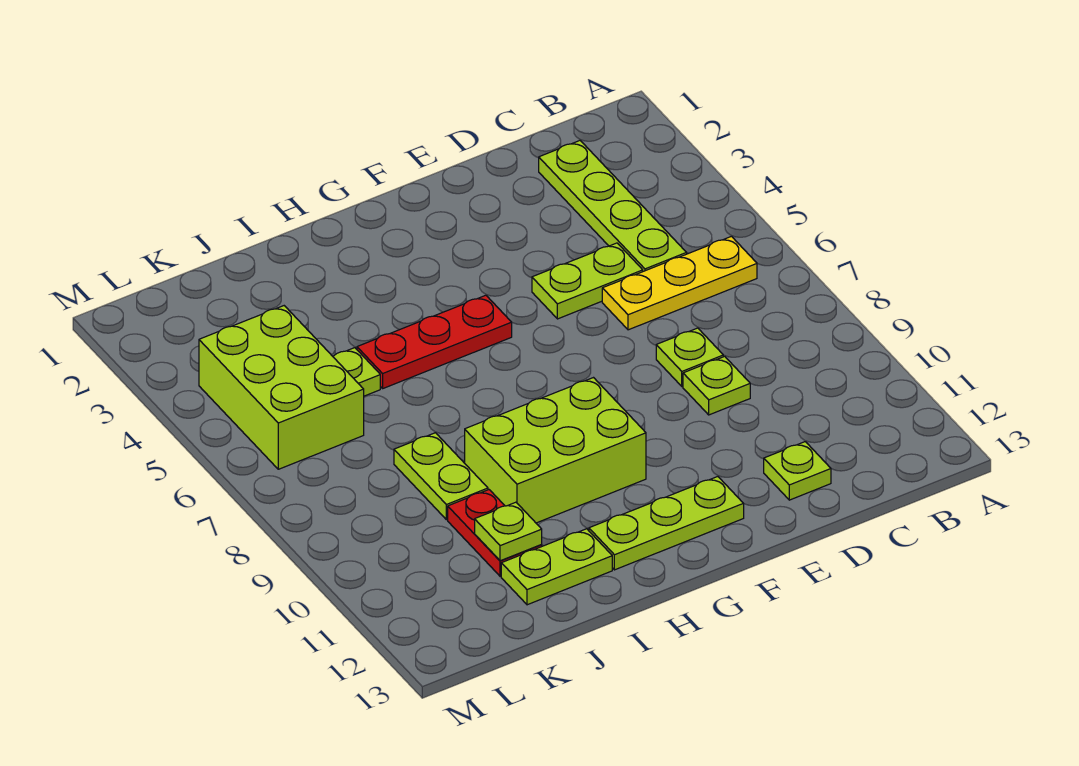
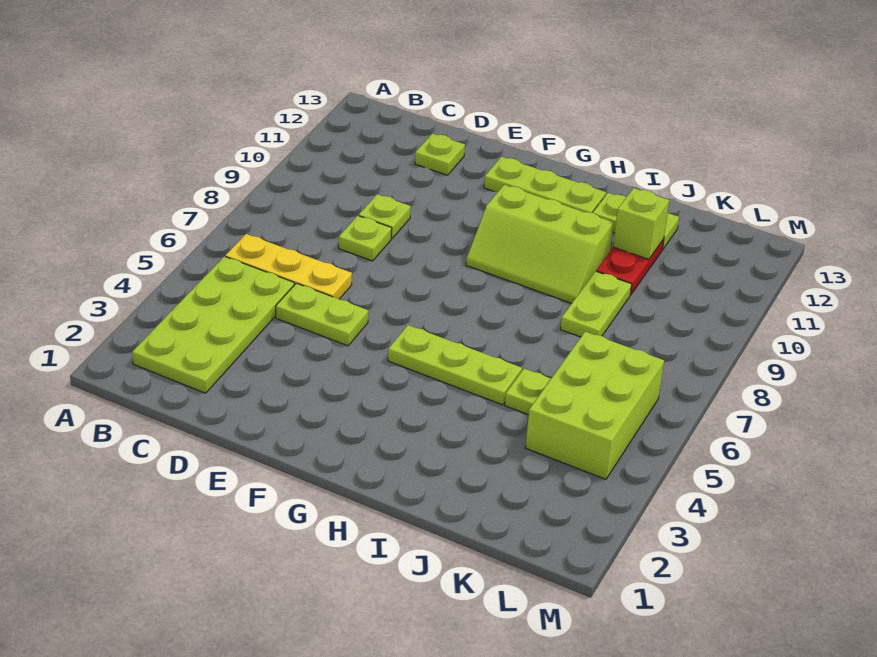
lime plate C2:C5 level 1 -> lime plate B2:C5 level 1
red plate G5:I5 level 1 -> lime plate G5:I5 level 1
lime brick G9:I10 level 1 -> lime slope G9:I10 level 1 top 10
lime plate J11 level 2 -> lime brick J11 level 2

